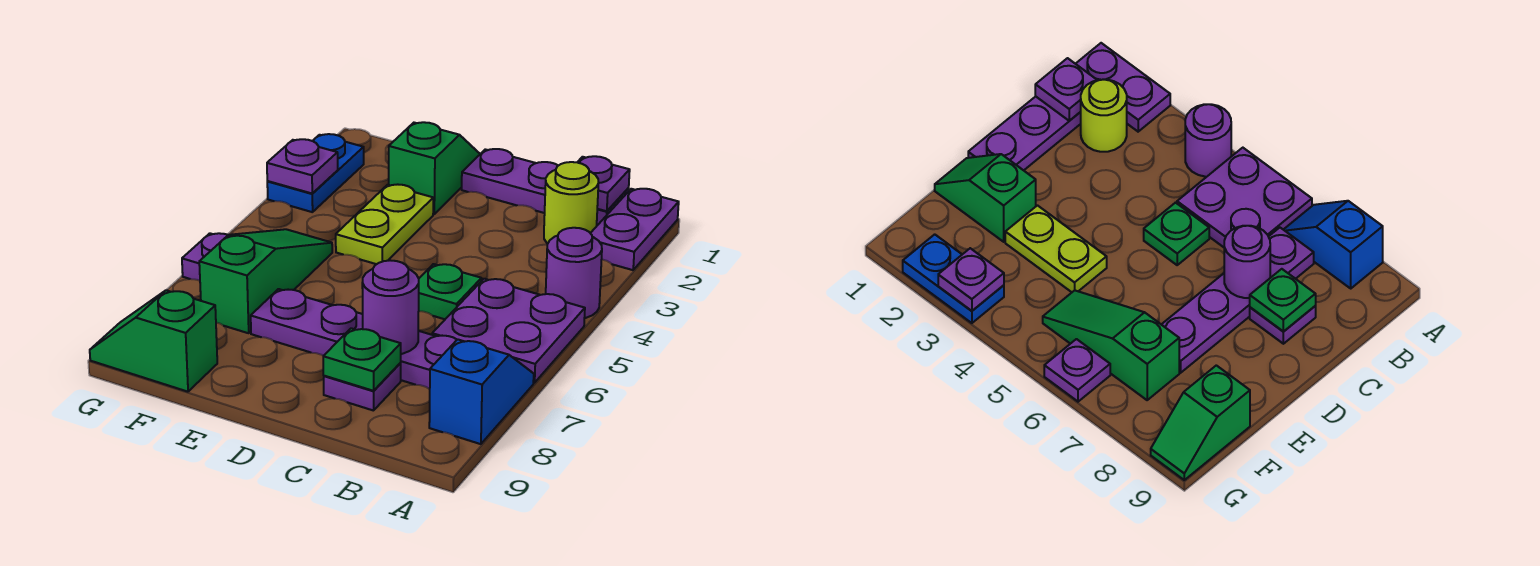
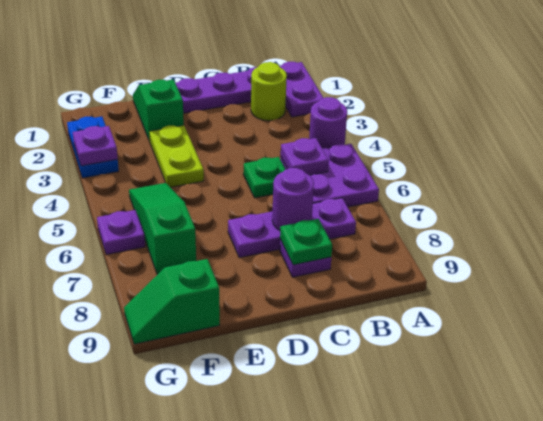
blue slope A7:A8 level 1 top 8 -> none
purple plate B1 level 2 -> purple plate B5 level 2
purple plate B7:E7 level 1 -> purple plate B7:D7 level 1

